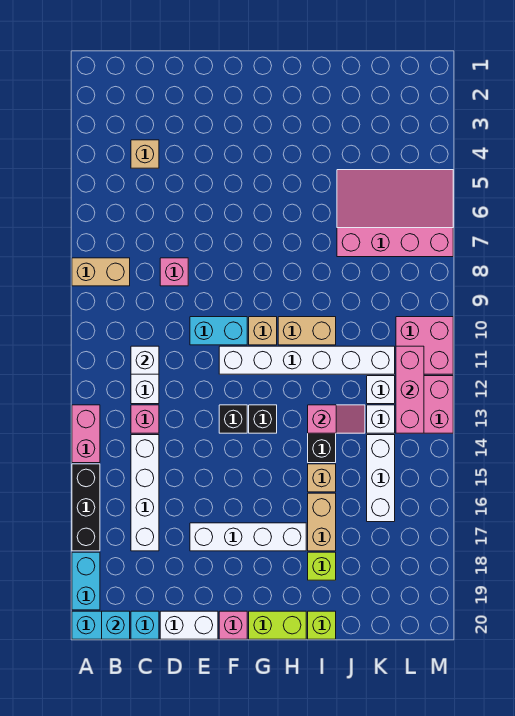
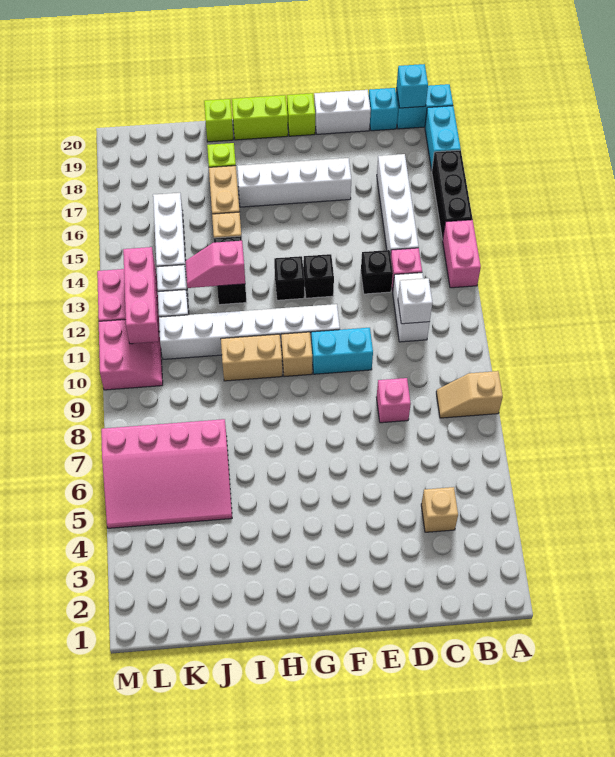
tan brick A8:B8 level 1 -> tan slope A8:B8 level 1 top A
none -> black brick D13 level 1
pink brick F20 level 1 -> lime brick F20 level 1
pink brick L10:M11 level 1 -> pink slope L10:M11 level 1 top M

